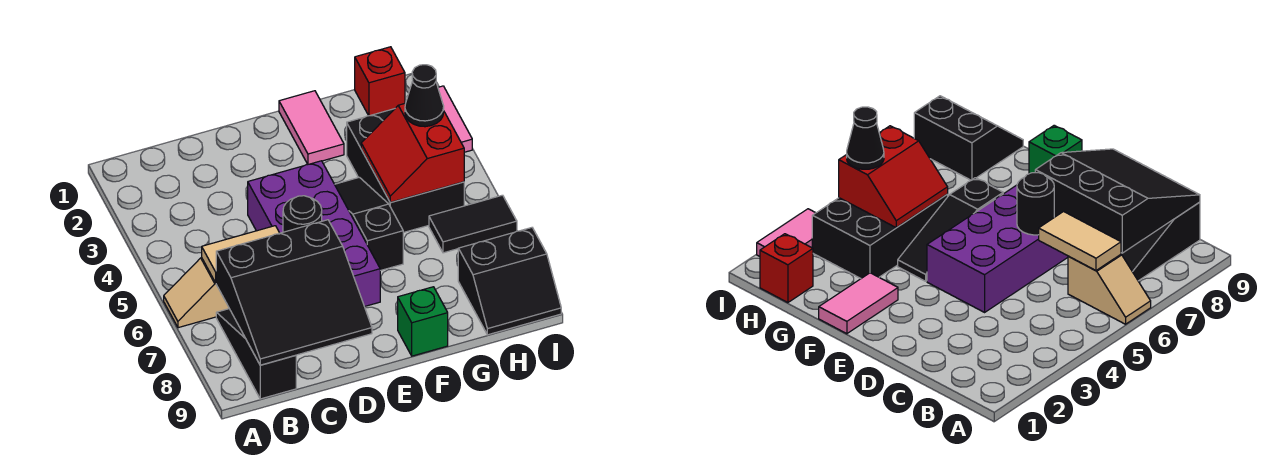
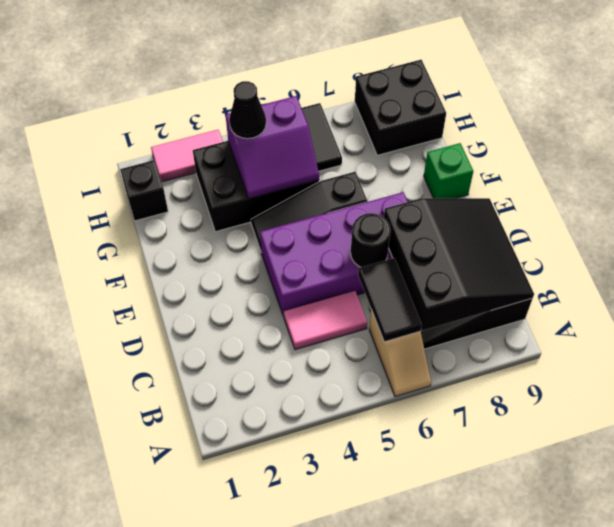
tan tile B6:C6 level 2 -> black tile B6:C6 level 2
pink tile F1:F2 level 1 -> pink tile C4:C5 level 1
red slope G4:H5 level 2 top H -> purple slope G4:H5 level 2 top H
red brick H1 level 1 -> black brick H1 level 1
black slope H8:I9 level 1 top 8 -> black brick H8:I9 level 1

